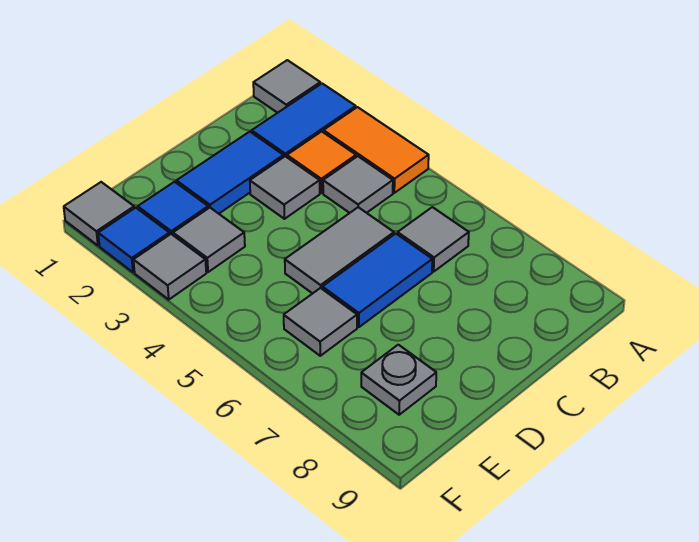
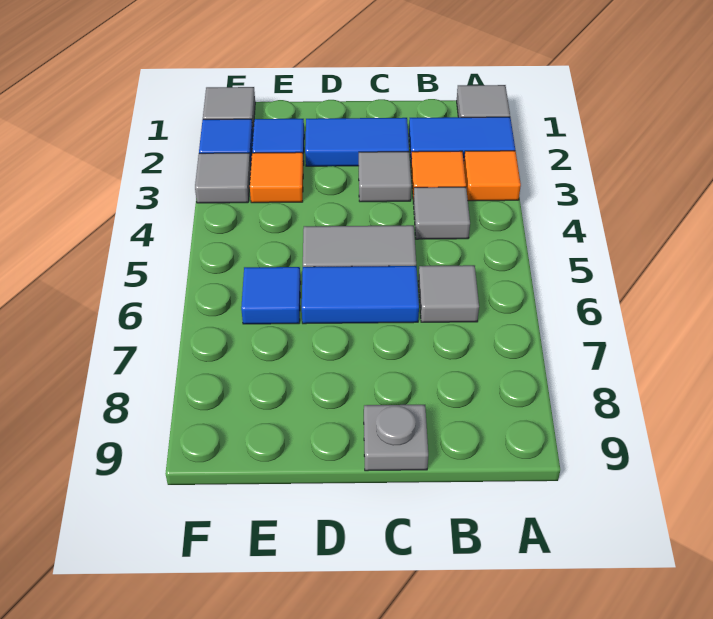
orange tile A3:A4 level 1 -> orange tile A3 level 1
grey tile E3 level 1 -> orange tile E3 level 1
grey tile E6 level 1 -> blue tile E6 level 1
grey plate E8 level 1 -> grey plate C9 level 1

